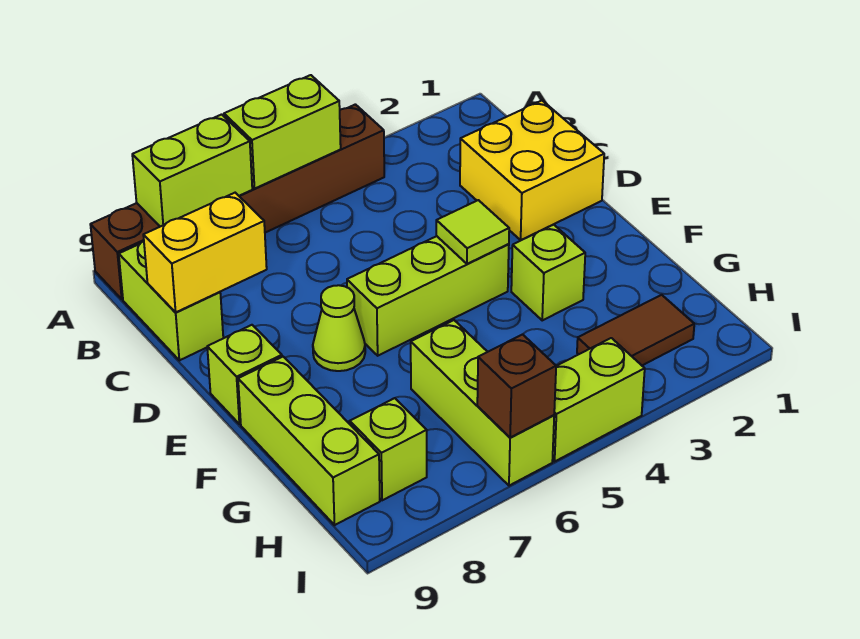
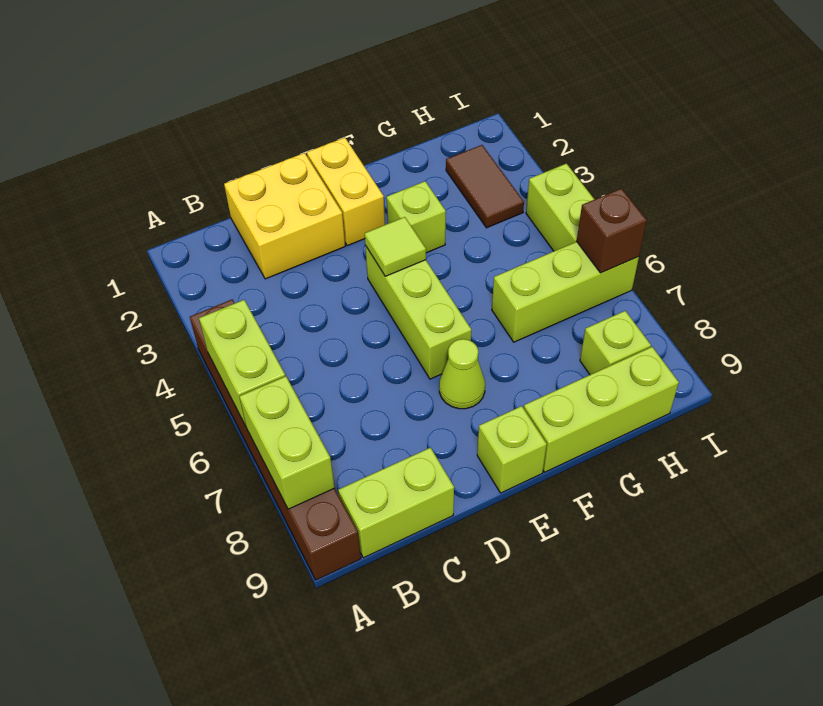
yellow brick C8:C9 level 2 -> yellow brick E1:E2 level 1

